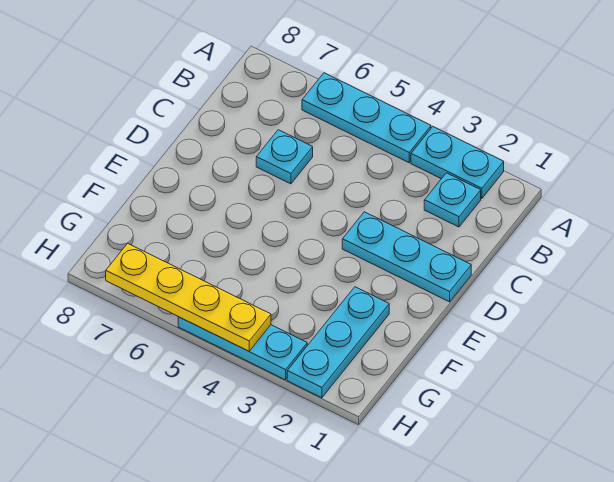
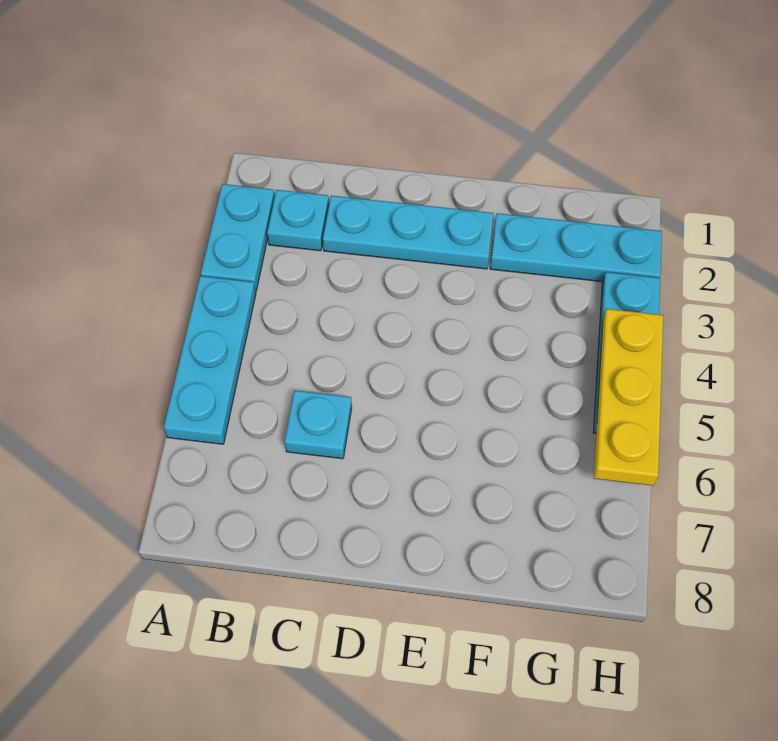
cyan plate D1:D3 level 1 -> cyan plate C2:E2 level 1
yellow plate H4:H7 level 2 -> yellow plate H4:H6 level 2

